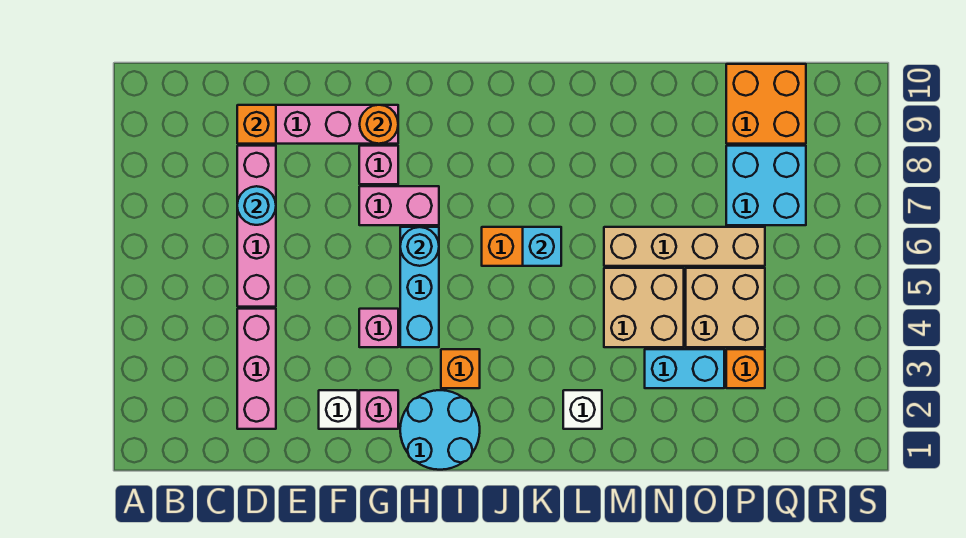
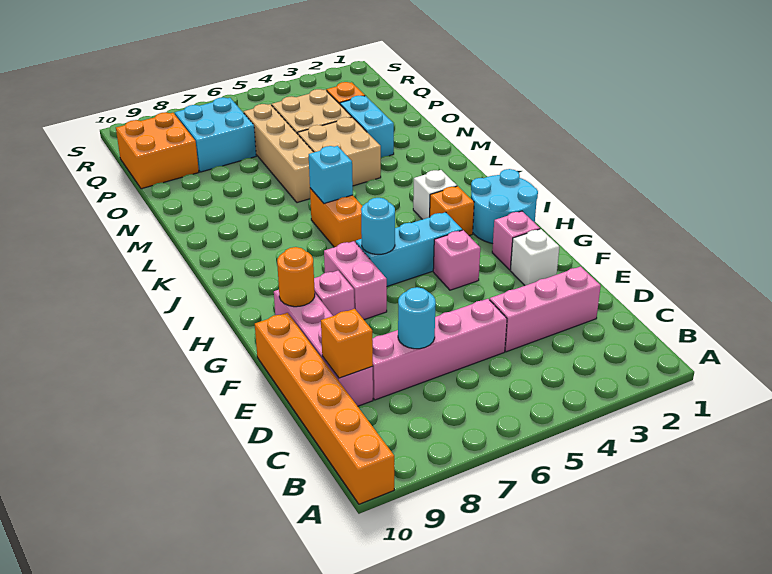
none -> orange brick A10:F10 level 1
white brick L2 level 1 -> white brick J3 level 1

